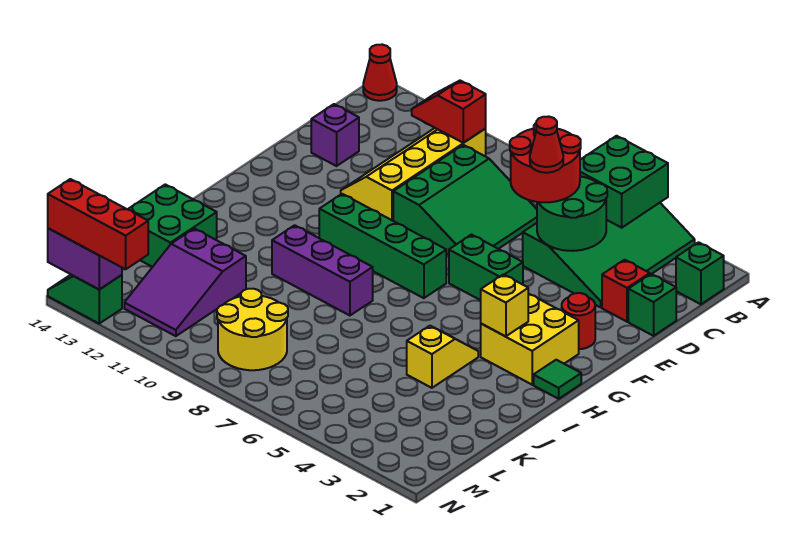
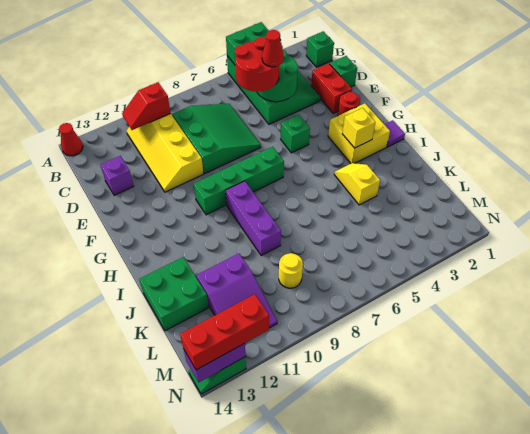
red brick D2 level 1 -> red brick D2:E2 level 1
green brick F5:F6 level 1 -> green brick F5 level 1
green tile H1 level 1 -> purple tile H1 level 1
purple brick I8:I10 level 1 -> purple brick H9:J9 level 1
yellow round brick L8:M9 level 1 -> yellow round brick L9 level 1

